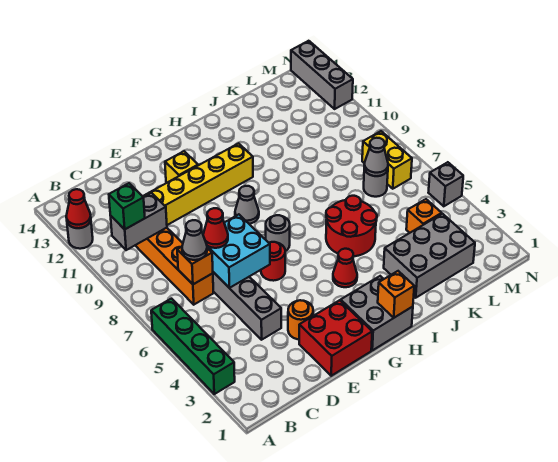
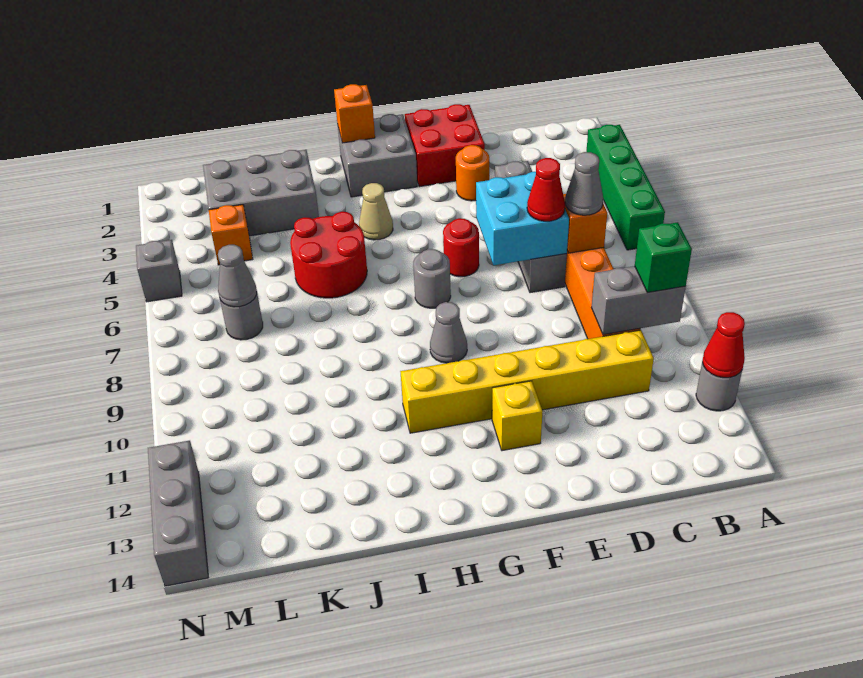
red cone H4 level 1 -> tan cone H4 level 1
yellow brick M7:M8 level 1 -> none

